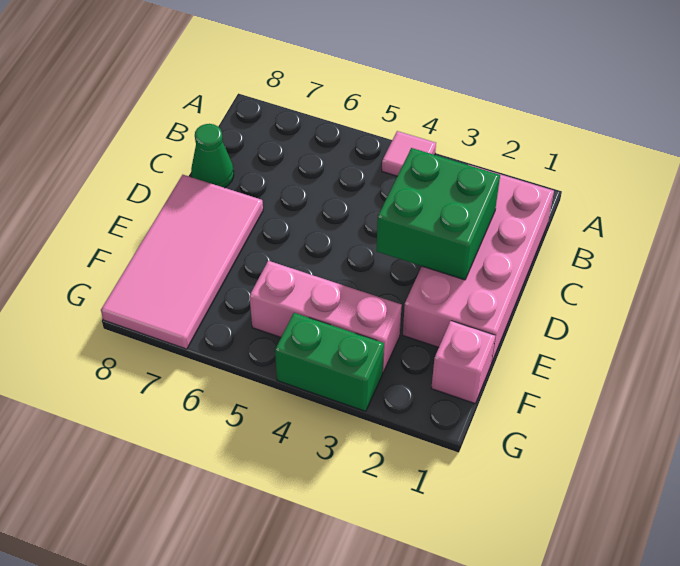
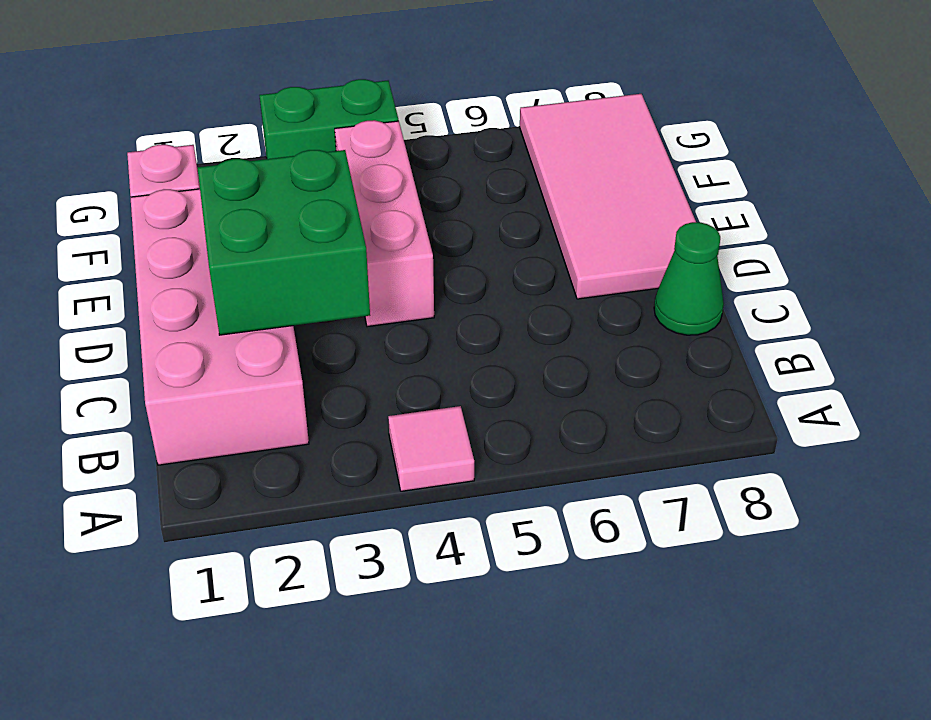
pink brick F3:F5 level 1 -> pink brick D4:F4 level 1

